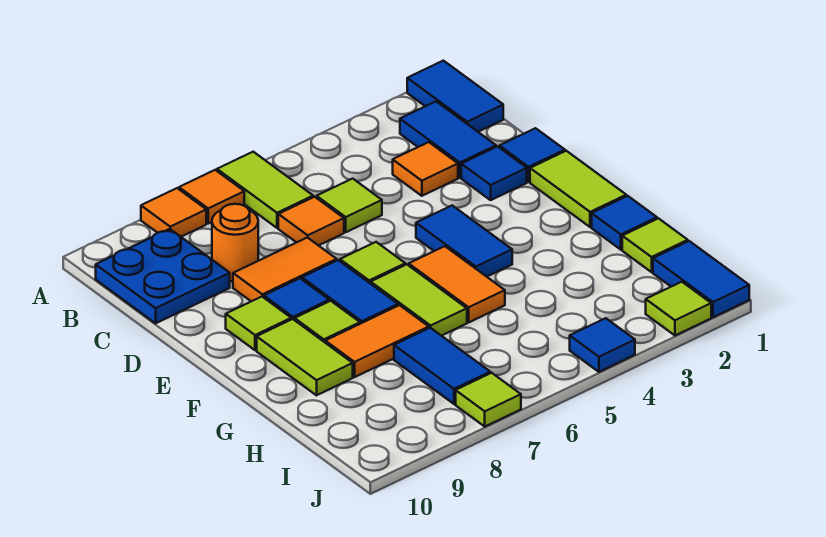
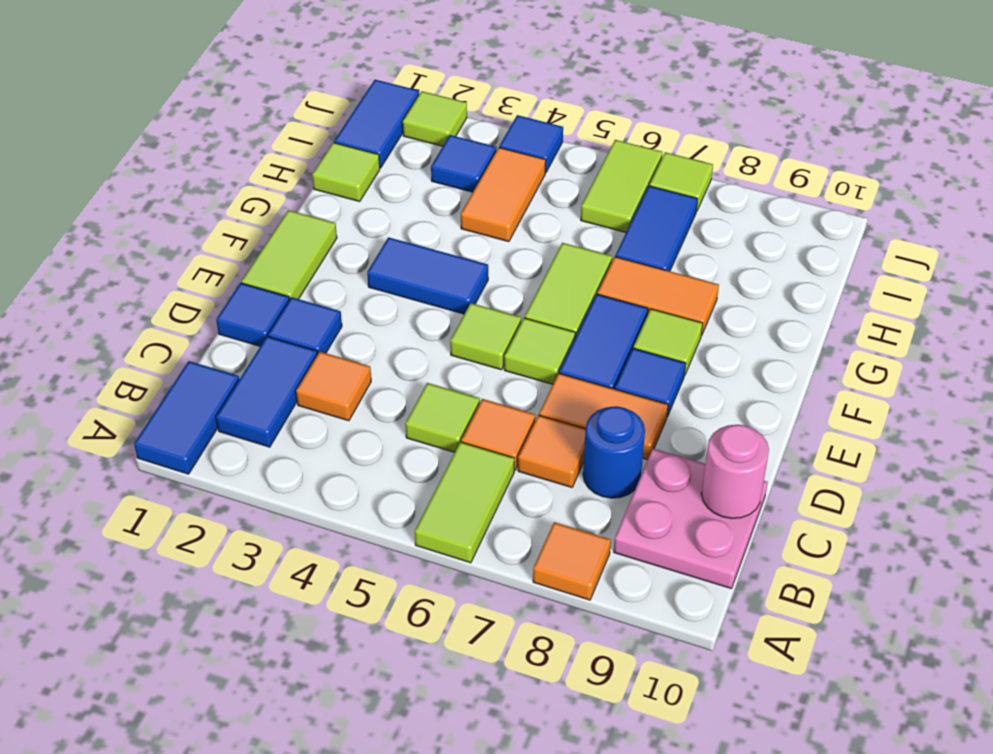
orange tile A7 level 1 -> orange tile C7 level 1
blue plate B9:C10 level 1 -> pink plate B9:C10 level 1
orange round brick C8 level 1 -> blue round brick C8 level 1
none -> pink round brick C10 level 2
blue tile E4:F4 level 1 -> blue tile F3:F4 level 1
lime tile E9 level 1 -> lime tile E5 level 1
orange tile F5:G5 level 1 -> orange tile H4:I4 level 1
lime tile F9:G9 level 1 -> lime tile I6:J6 level 1
blue tile G1 level 1 -> blue tile I3 level 1

